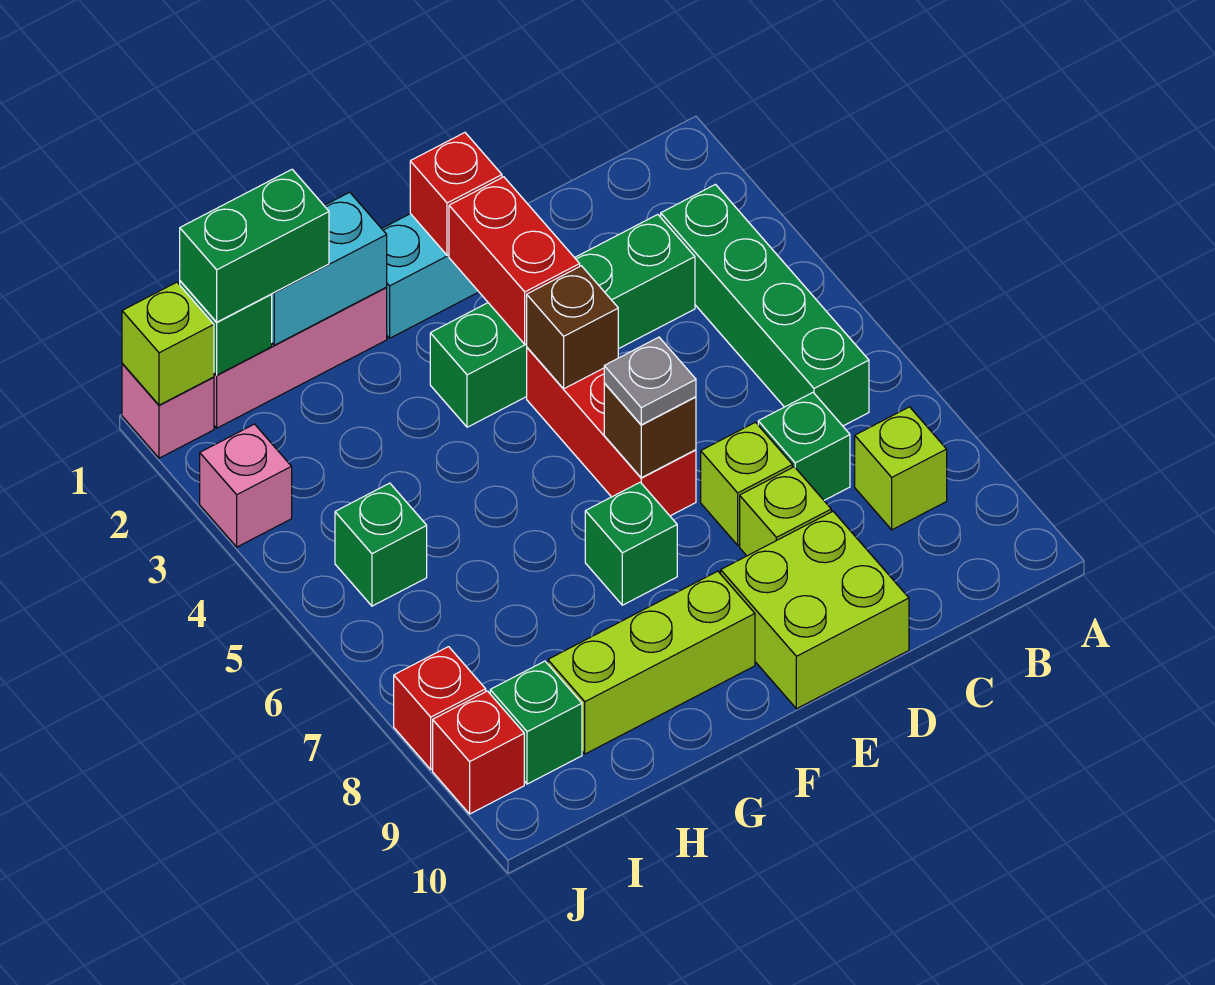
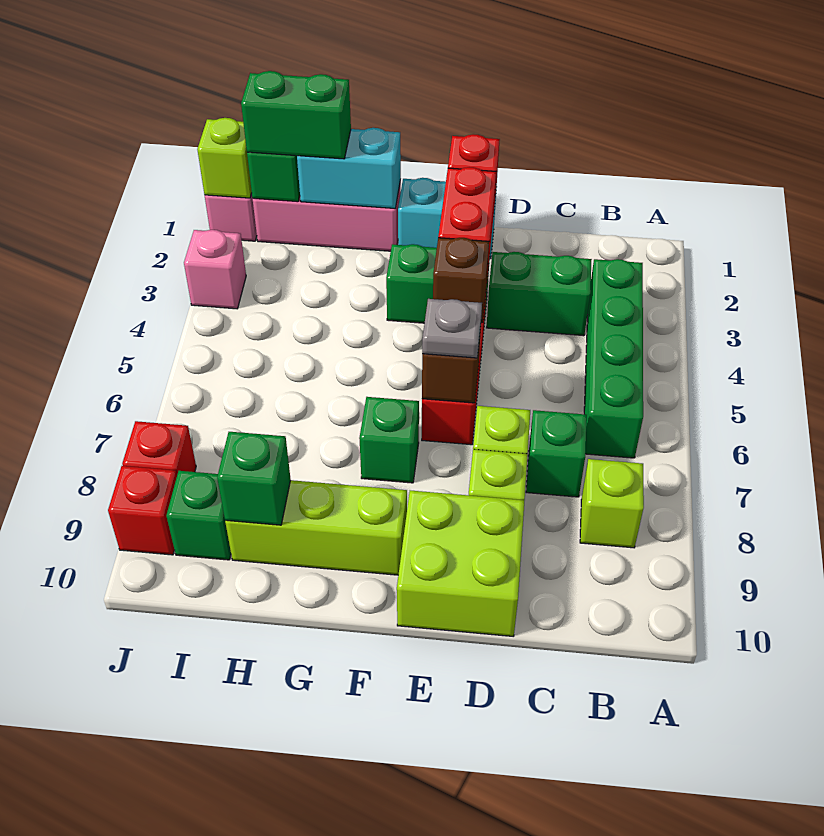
green brick I5 level 1 -> green brick H9 level 2

